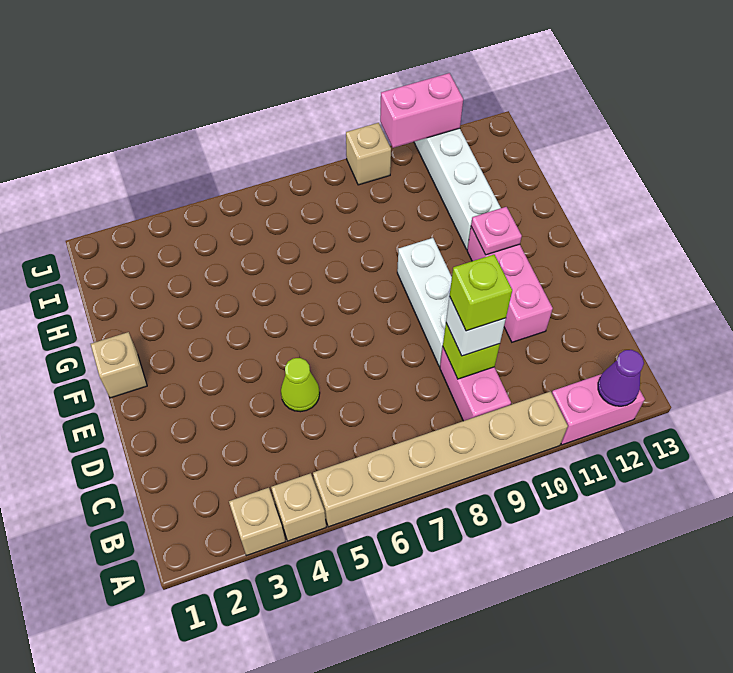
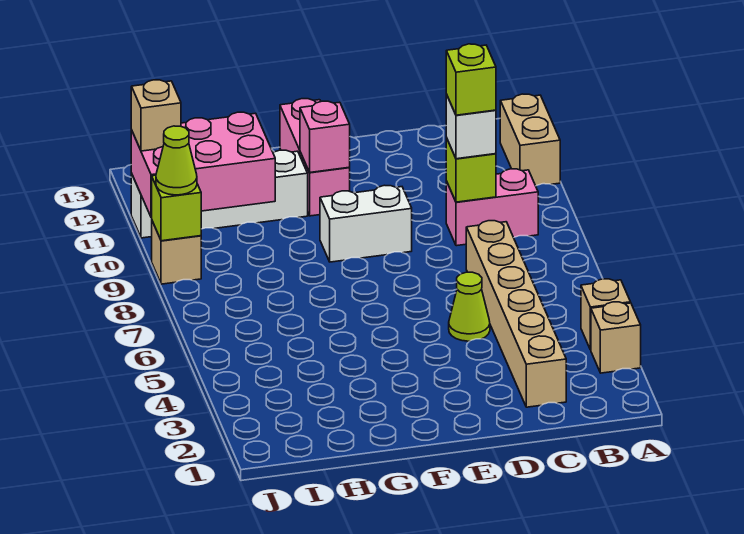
tan brick A5:A10 level 1 -> tan brick C2:C7 level 1
pink brick A11:A12 level 1 -> tan brick A11:A12 level 1
purple cone A12 level 2 -> none
white brick D9:F9 level 1 -> white brick E9:F9 level 1
pink brick D11:F11 level 1 -> pink brick F11:F13 level 1
tan brick F1 level 1 -> tan brick J11 level 3
pink plate F11 level 2 -> pink brick F11 level 2
none -> lime brick J9 level 2
none -> lime cone J9 level 3
pink brick J10:J11 level 2 -> pink brick H10:J11 level 2

